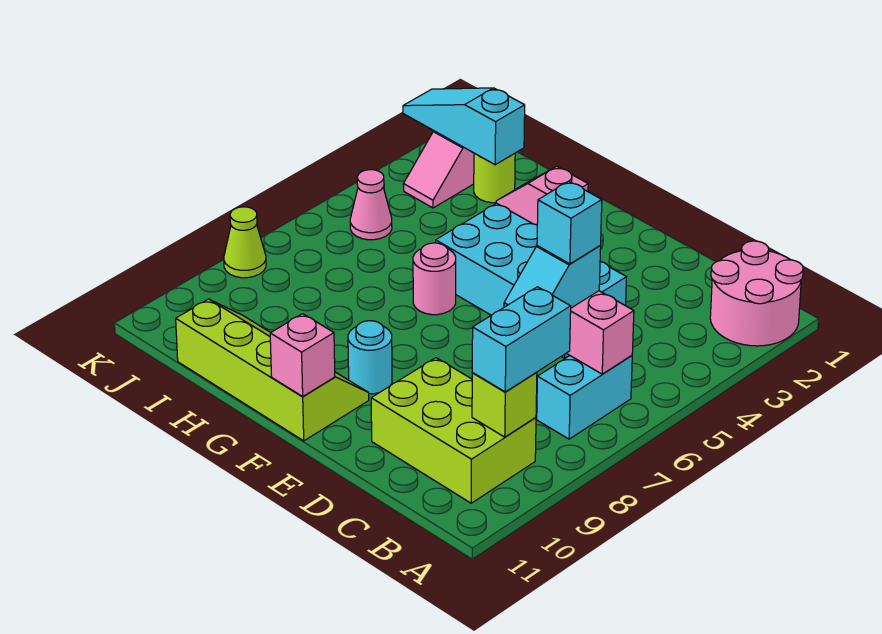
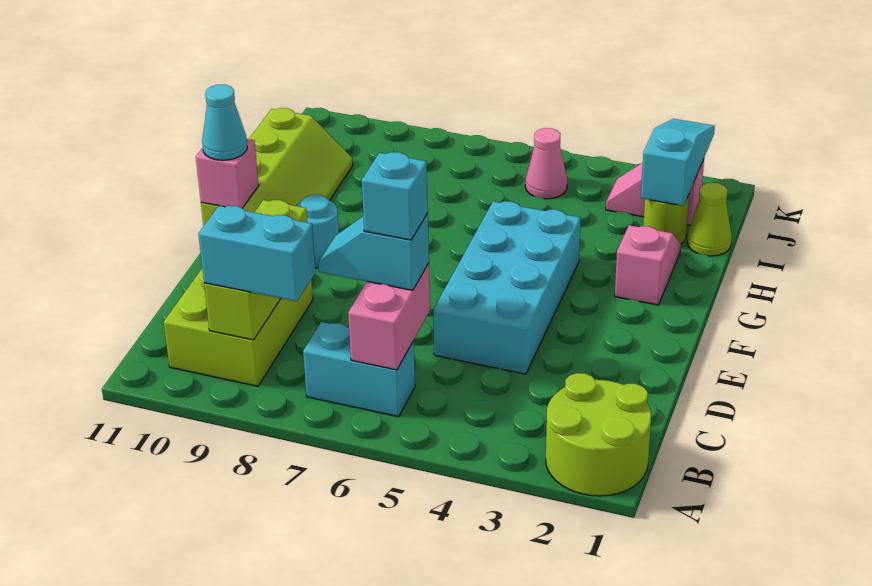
pink round brick A1:B2 level 1 -> lime round brick A1:B2 level 1
lime brick B9 level 2 -> lime brick B9:D9 level 2
none -> cyan cone F11 level 3
pink round brick G6 level 1 -> none
lime cone K8 level 1 -> lime cone I1 level 1

